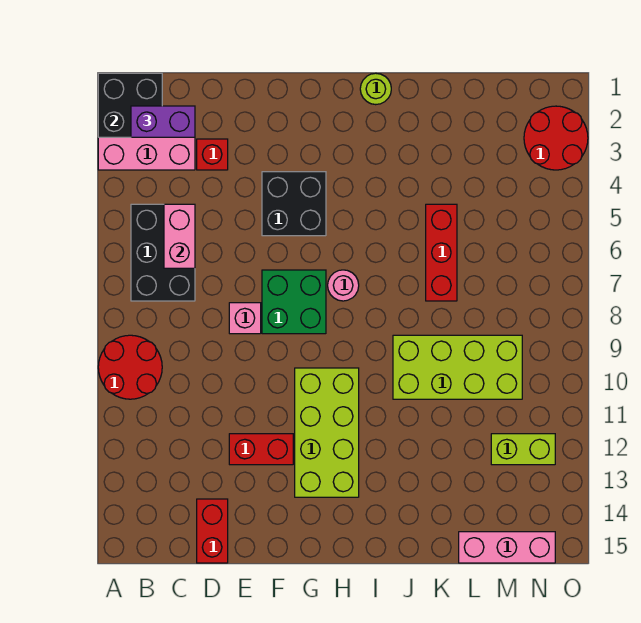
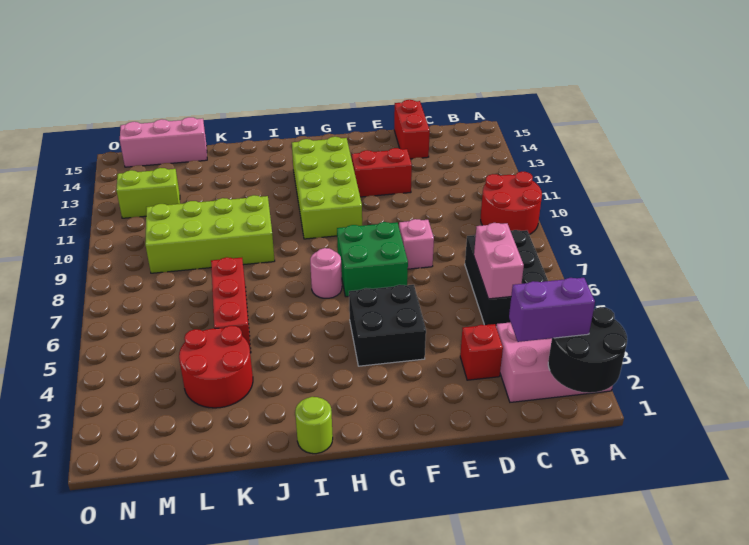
black brick A1:B2 level 2 -> black round brick A1:B2 level 2
red round brick N2:O3 level 1 -> red round brick K3:L4 level 1

